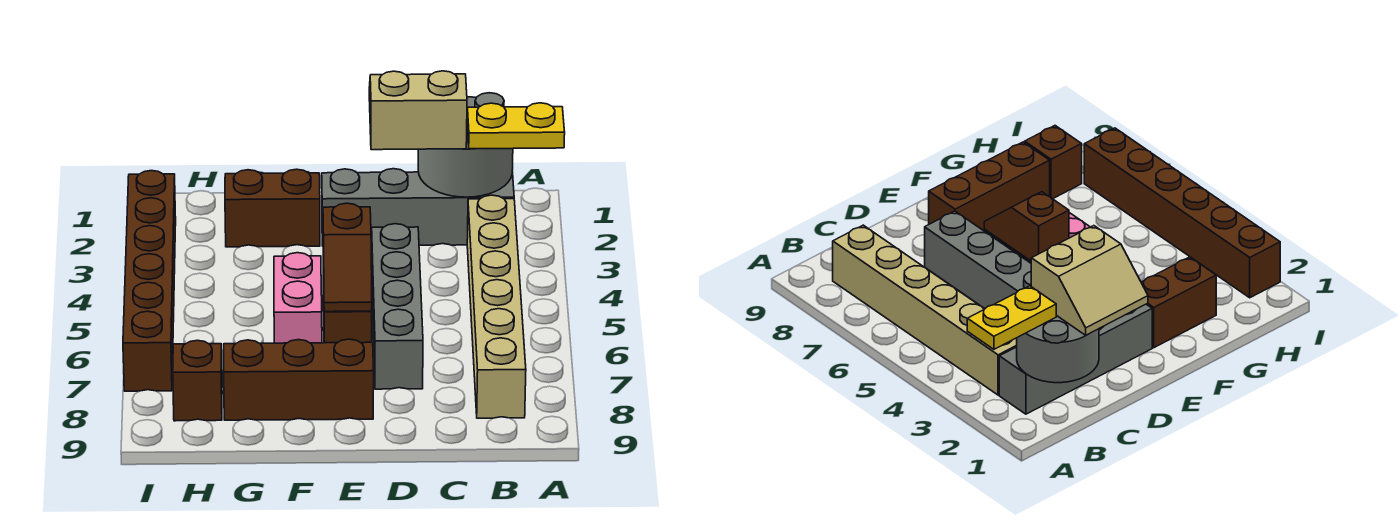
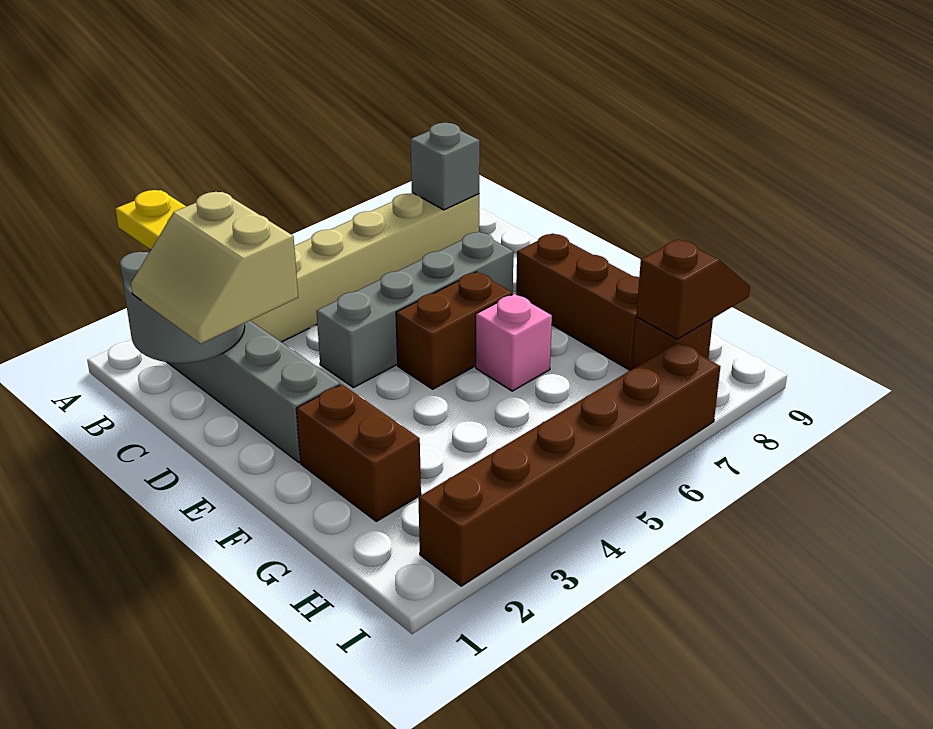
none -> grey brick B8 level 2
brown slope E5:E6 level 2 top 5 -> brown slope H8:H9 level 2 top 8
pink brick F5:F6 level 1 -> pink brick F6 level 1

